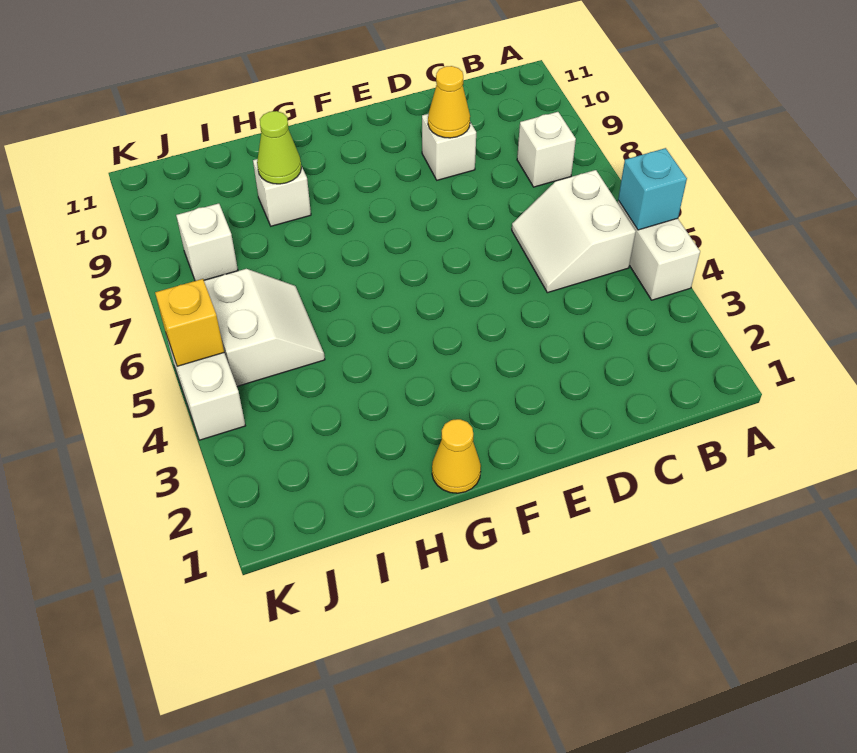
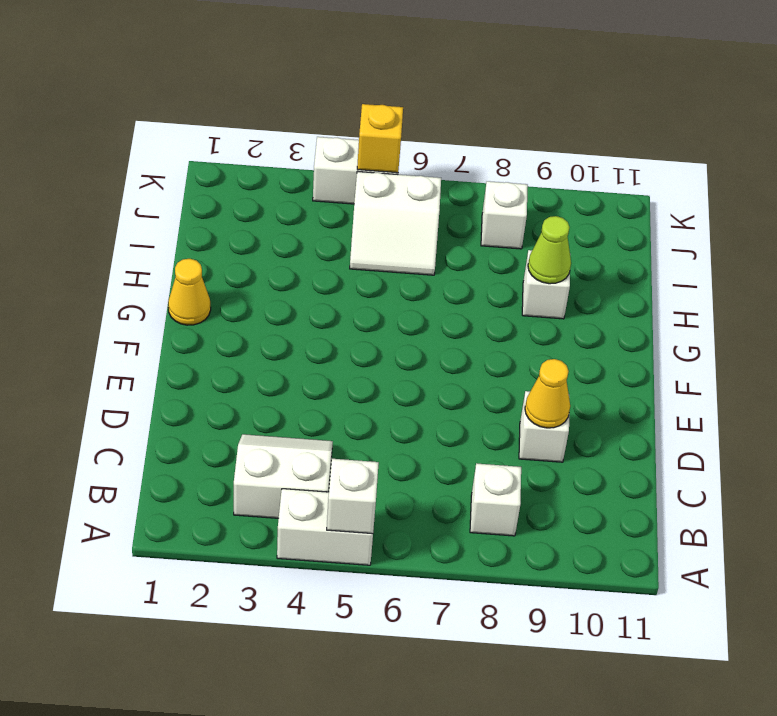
cyan brick A5 level 2 -> white brick A5 level 2
white slope B5:C6 level 1 top B -> white slope B3:C4 level 1 top B

